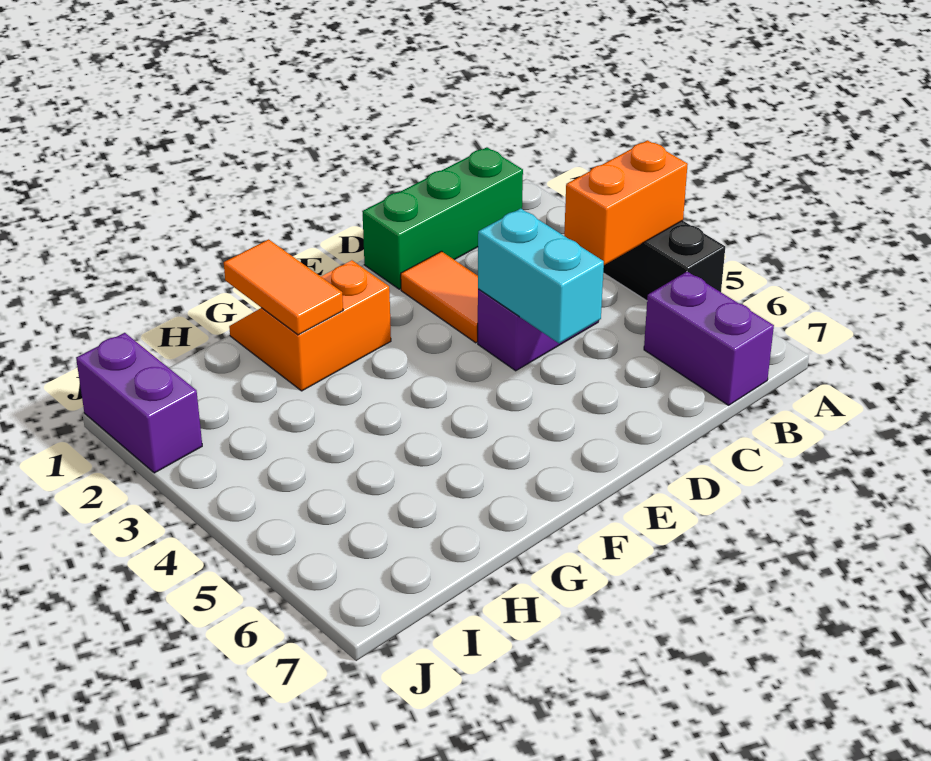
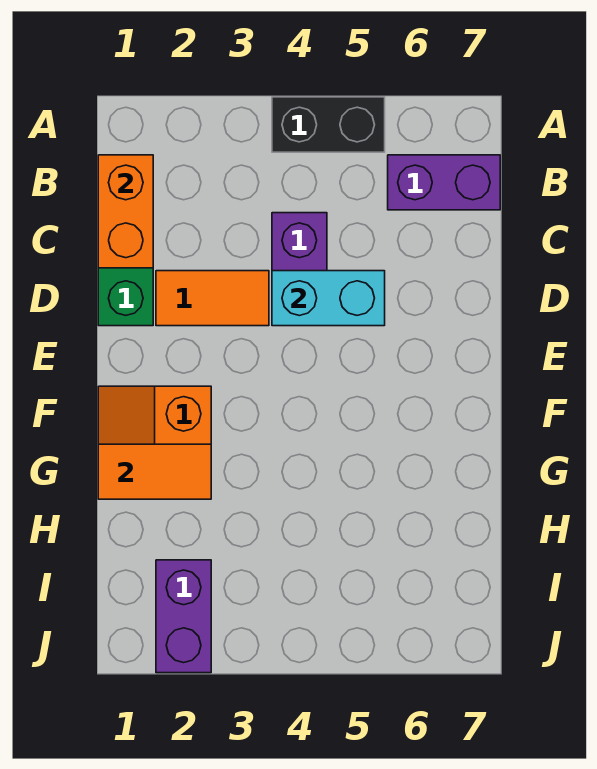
orange brick A4:B4 level 2 -> orange brick B1:C1 level 2
purple brick J1:J2 level 1 -> purple brick I2:J2 level 1

